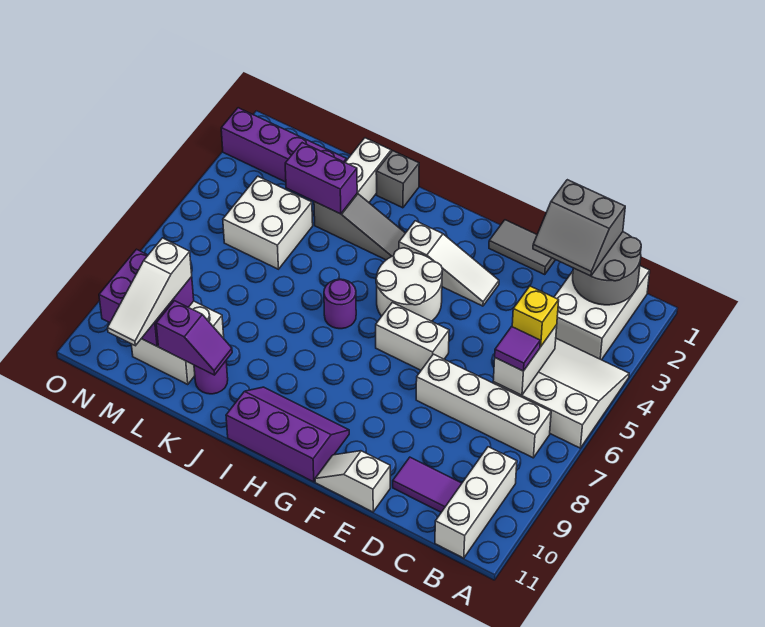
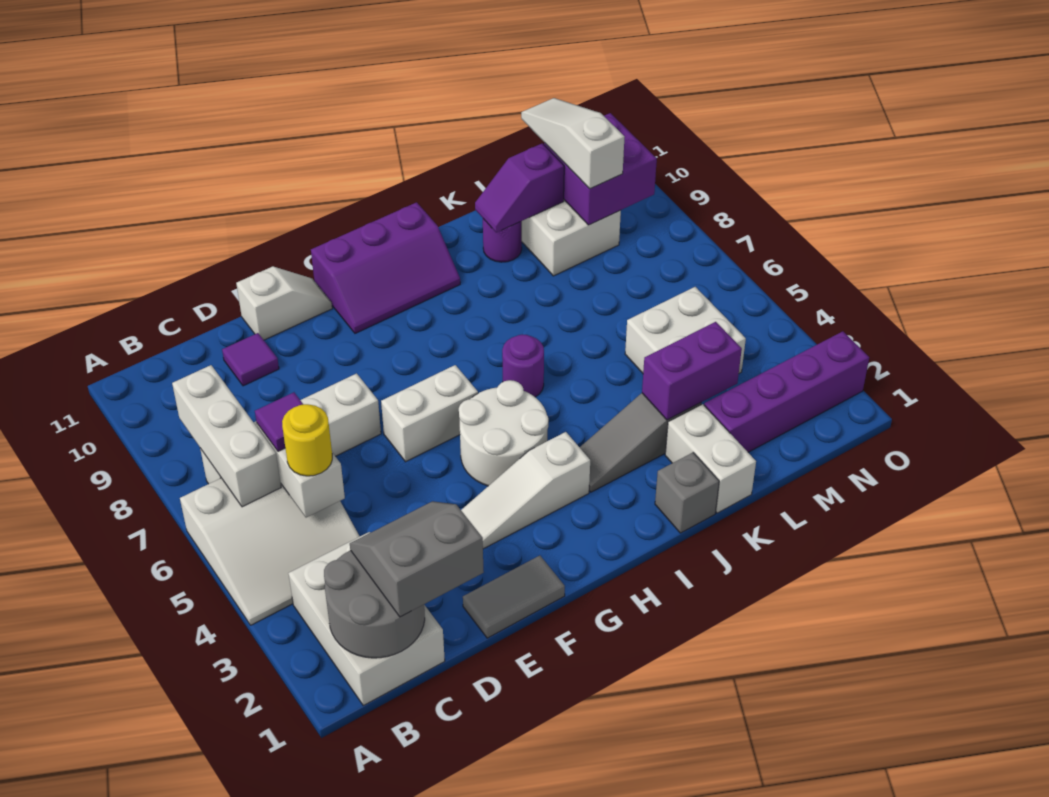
white brick B9:B11 level 1 -> white brick B6:B8 level 2
yellow brick C5 level 3 -> yellow round brick C5 level 3
purple tile C10:D10 level 1 -> purple tile D10 level 1

